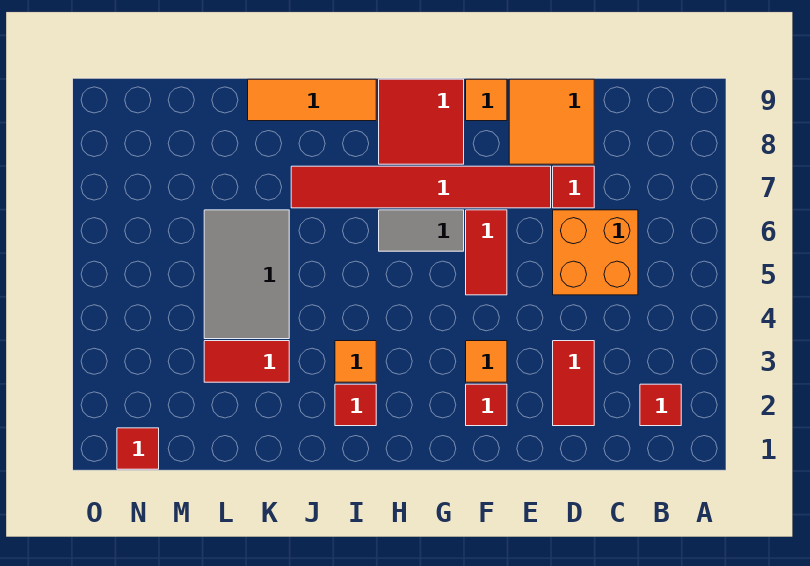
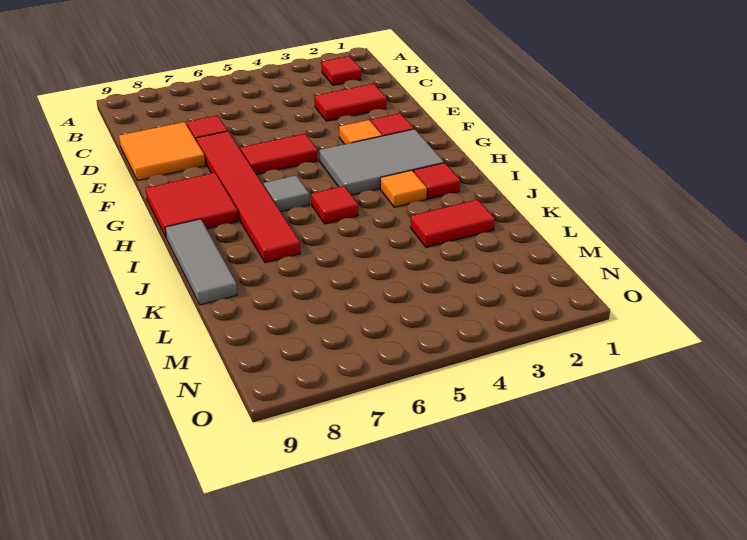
orange brick C5:D6 level 1 -> none
orange tile F9 level 1 -> none
grey tile G6:H6 level 1 -> grey tile H6 level 1
orange tile I9:K9 level 1 -> grey tile I9:K9 level 1
red tile K3:L3 level 1 -> red tile K2:K3 level 1
grey tile K4:L6 level 1 -> grey tile G2:H4 level 1
red tile N1 level 1 -> red tile I5 level 1

